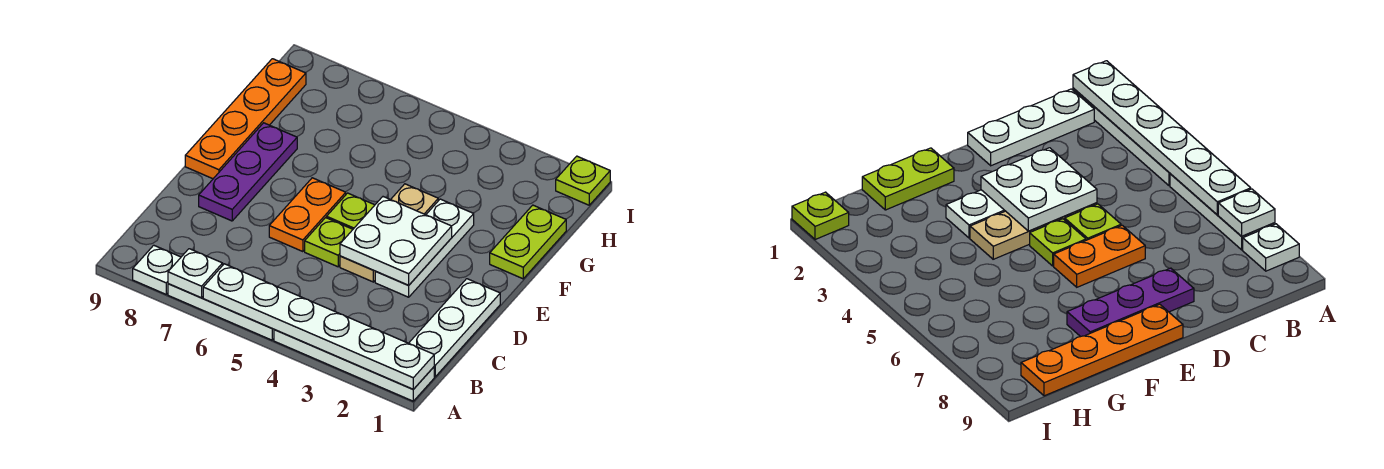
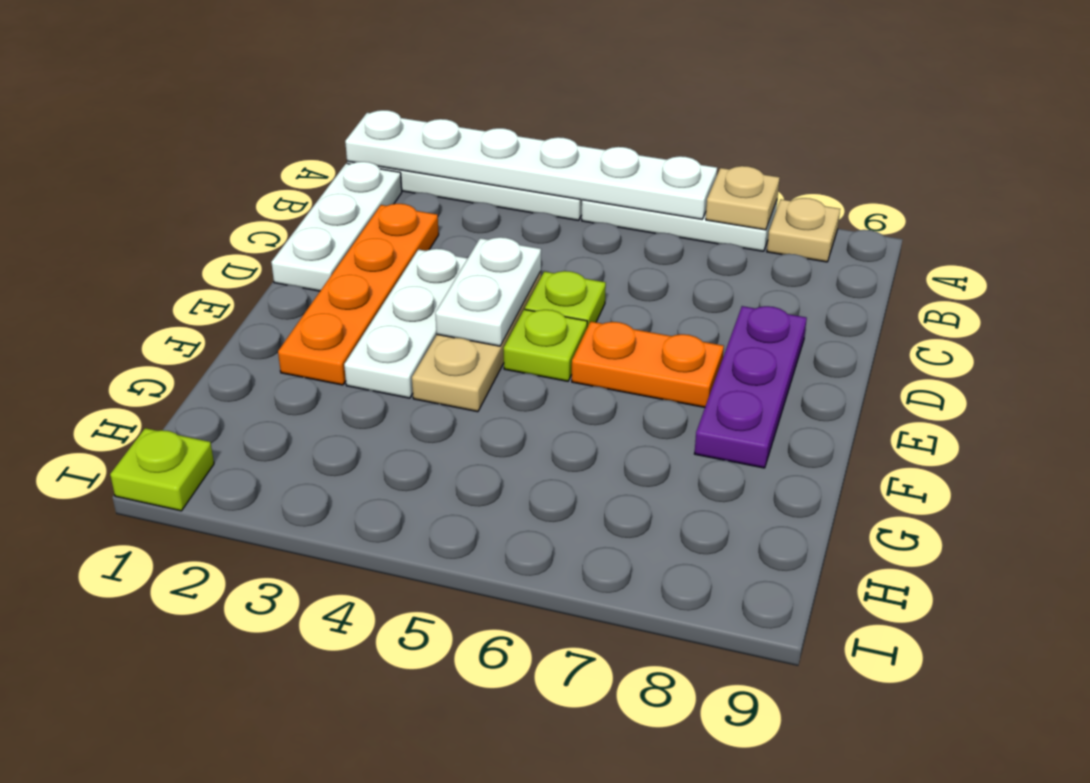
white plate A7 level 2 -> tan plate A7 level 2
white plate A8 level 1 -> tan plate A8 level 1
white plate D3:E4 level 2 -> white plate D4:E4 level 2
orange plate D6:E6 level 1 -> orange plate E6:E7 level 1
orange plate E9:H9 level 1 -> orange plate C2:F2 level 1
lime plate F1:G1 level 1 -> none

